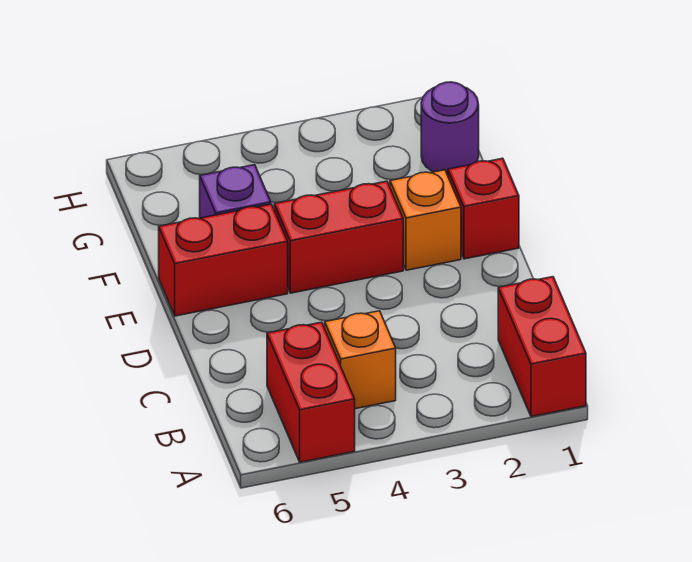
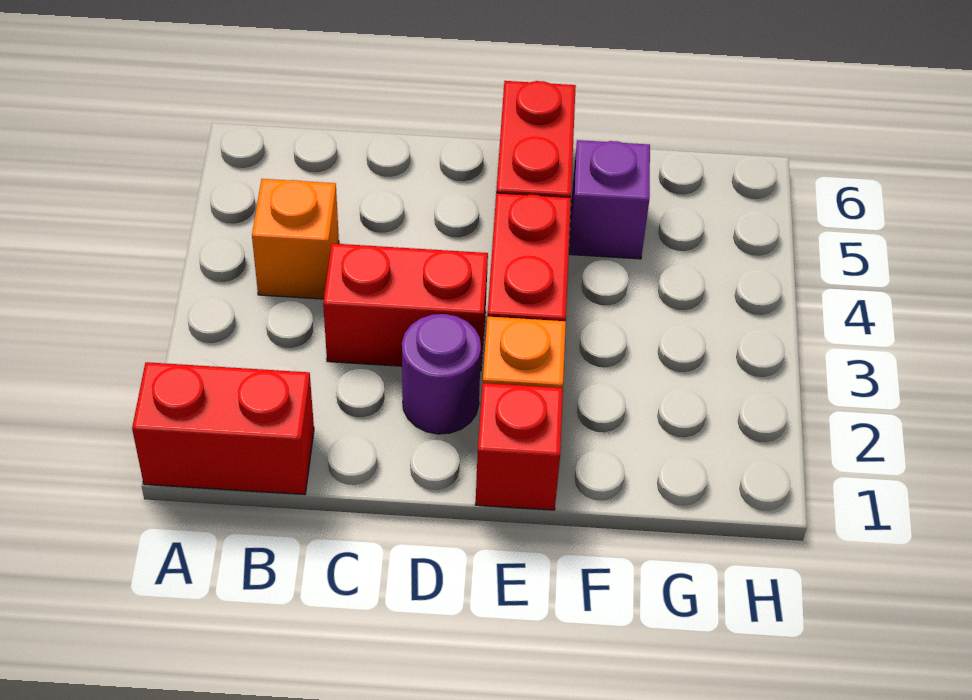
red brick A5:B5 level 1 -> red brick C3:D3 level 1
purple round brick G1 level 1 -> purple round brick D2 level 1

